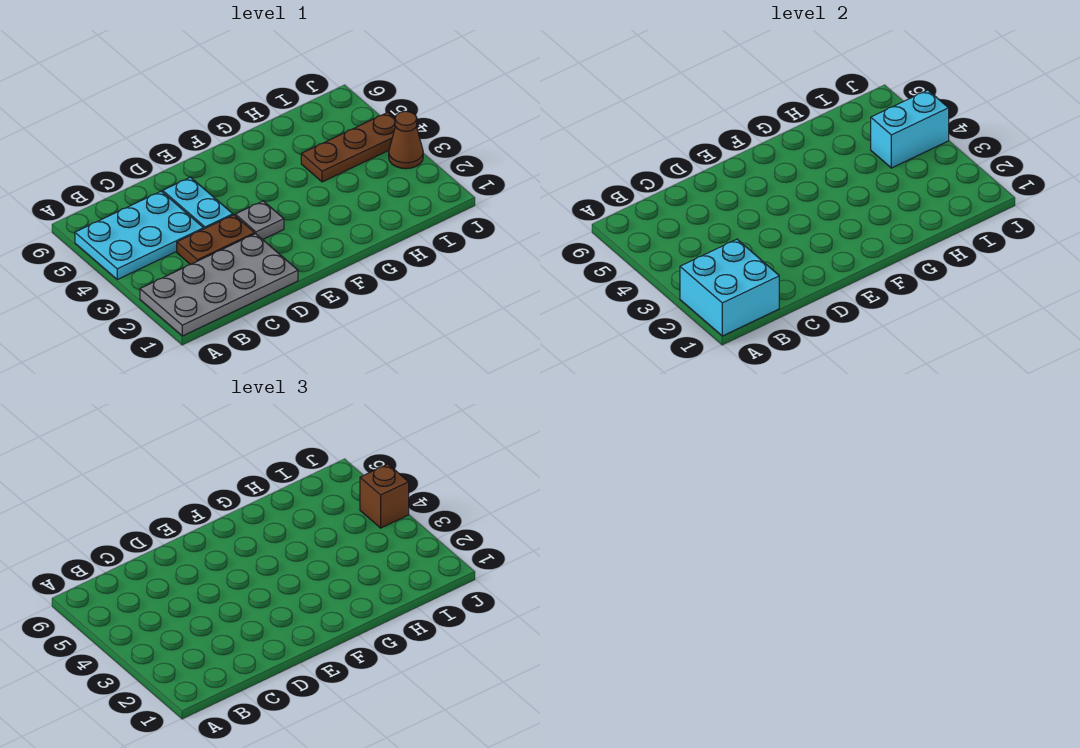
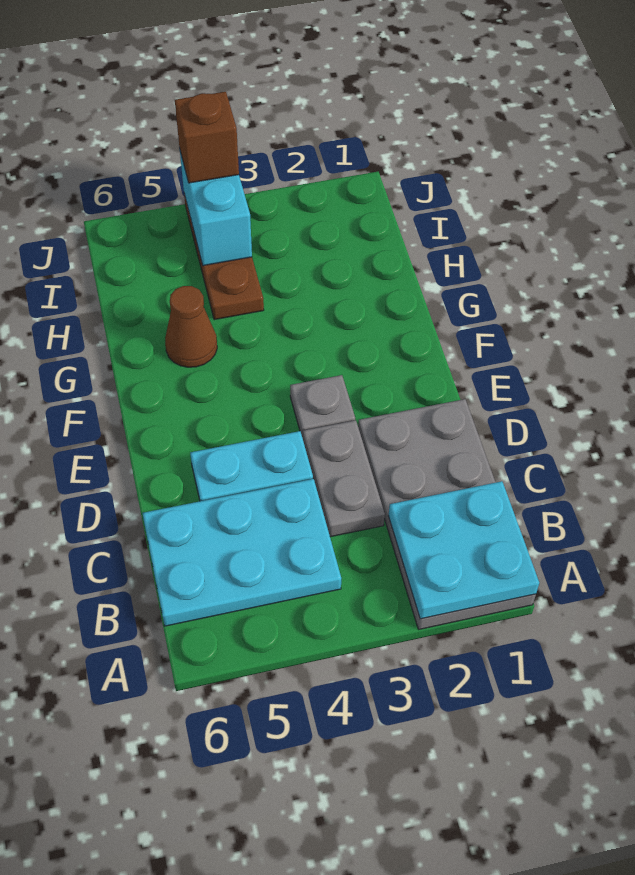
cyan brick A1:B2 level 2 -> cyan plate A1:B2 level 2
cyan plate A4:C5 level 1 -> cyan plate B4:C6 level 1
brown plate C3:D3 level 1 -> grey plate C3:D3 level 1
brown cone J3 level 1 -> brown cone G5 level 1

